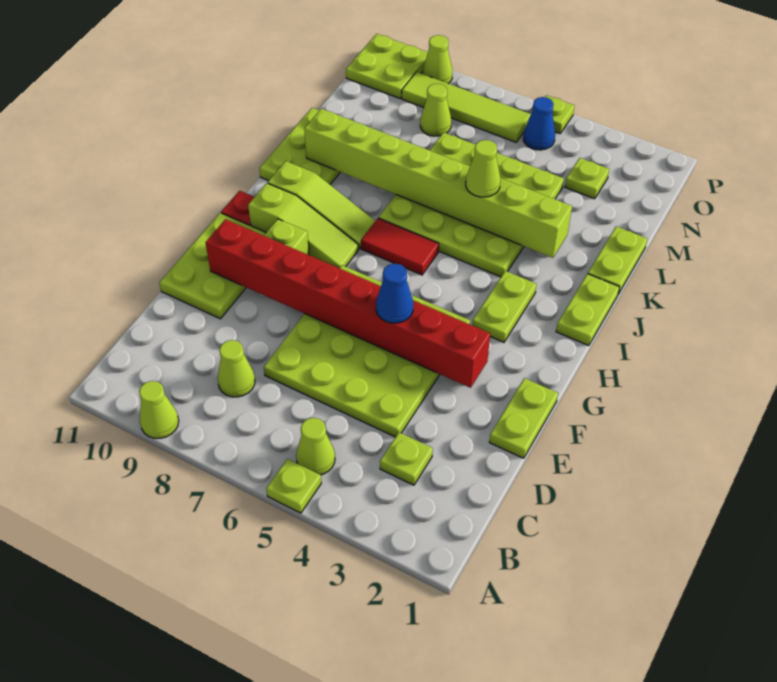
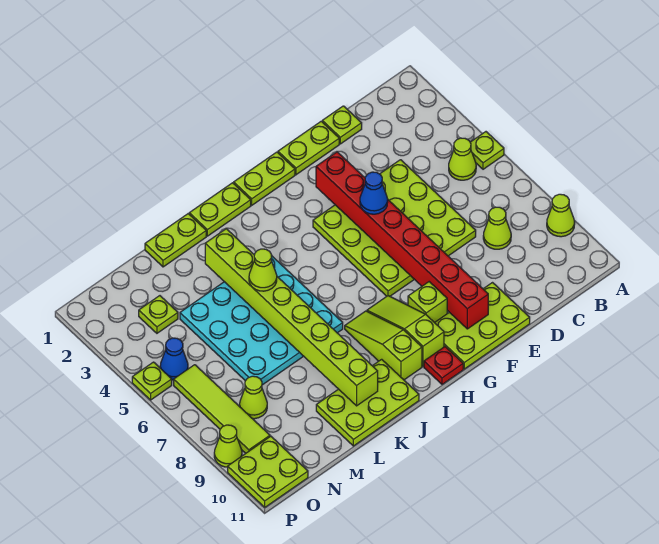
lime plate C3 level 1 -> lime plate D1 level 1
lime plate H3:I3 level 1 -> lime plate G1:H1 level 1
red tile I6:I7 level 1 -> none
lime plate J4:M7 level 1 -> cyan plate J4:M7 level 1

